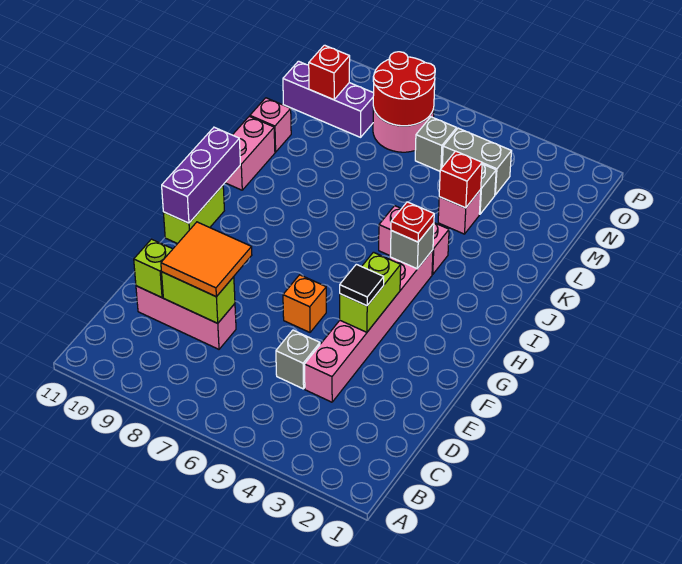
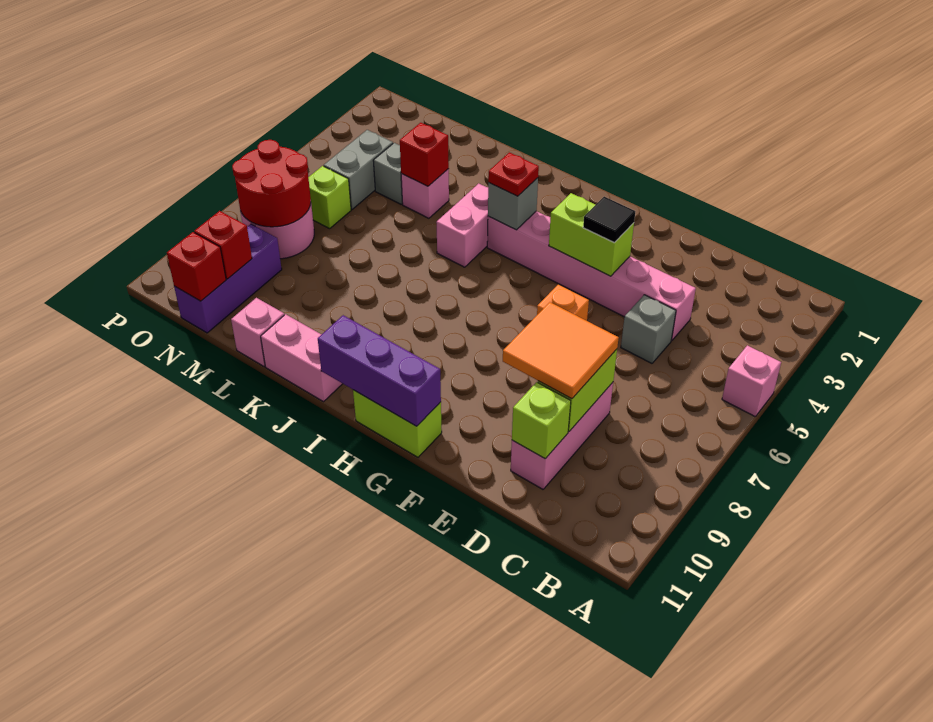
none -> pink brick A5 level 1
grey brick N6 level 1 -> lime brick N6 level 1
none -> red brick N11 level 2

